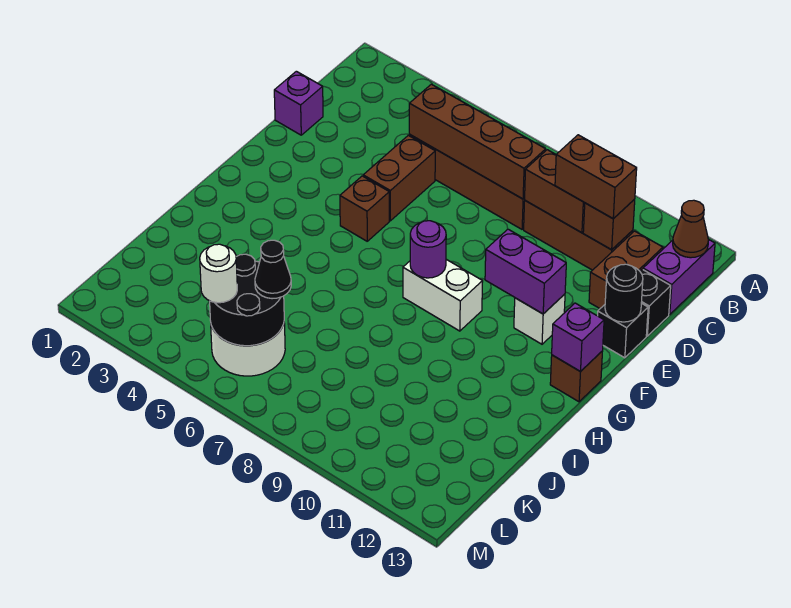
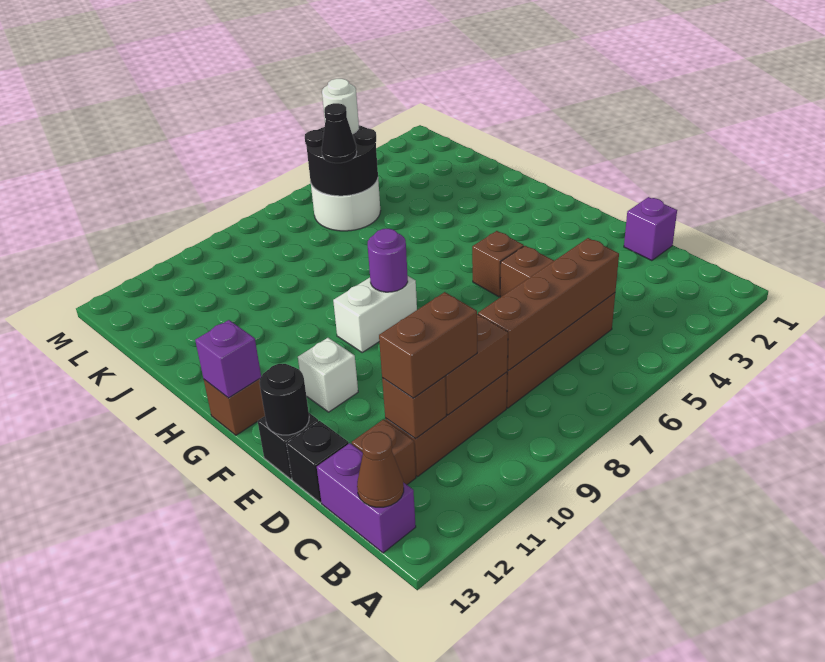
brown brick C12:D12 level 1 -> brown brick C12 level 1
purple brick F10:F11 level 2 -> none

